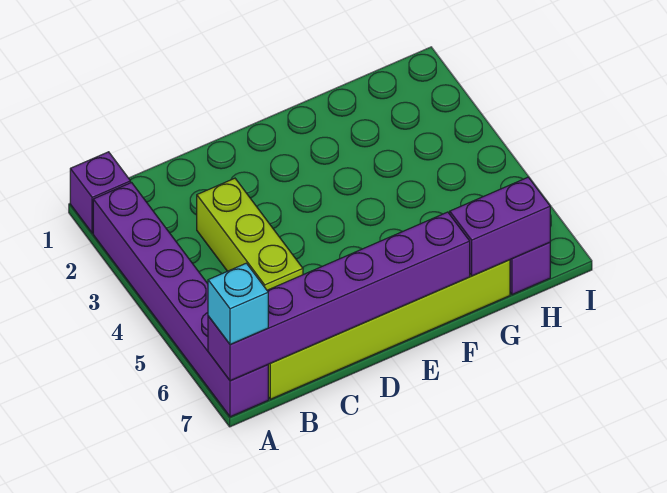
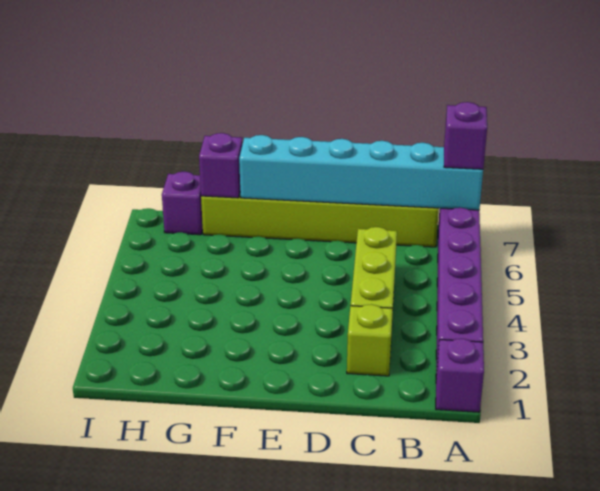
purple brick A7:F7 level 2 -> cyan brick A7:F7 level 2
cyan brick A7 level 3 -> purple brick A7 level 3
none -> lime brick C2 level 1
purple brick G7:H7 level 2 -> purple brick G7 level 2

